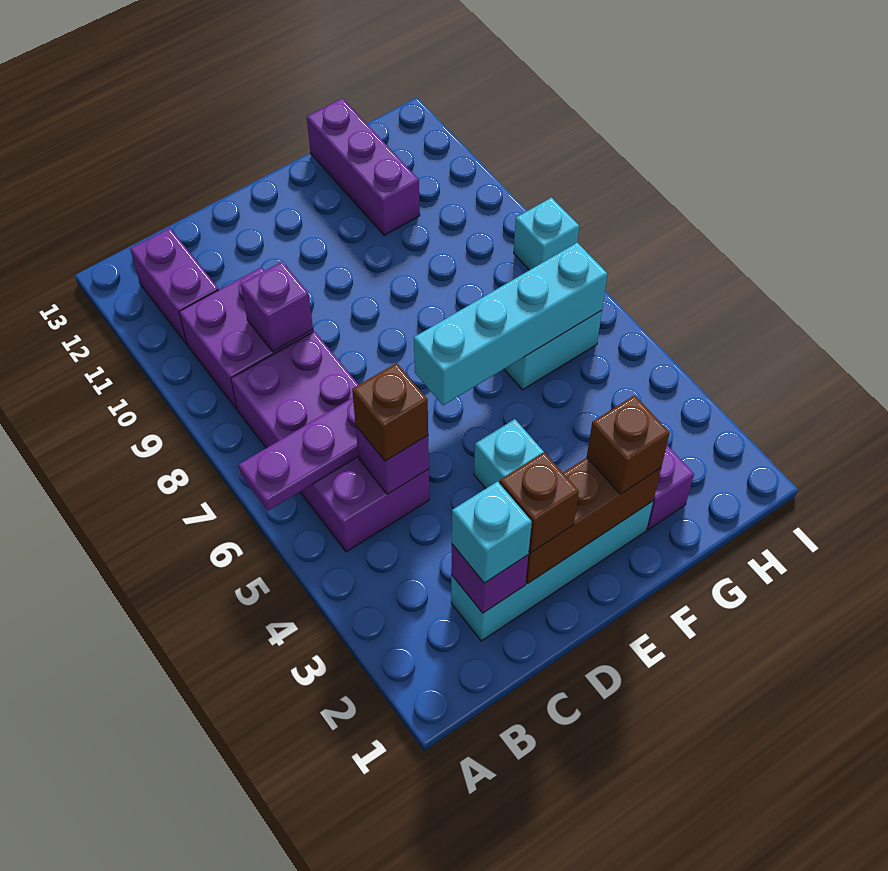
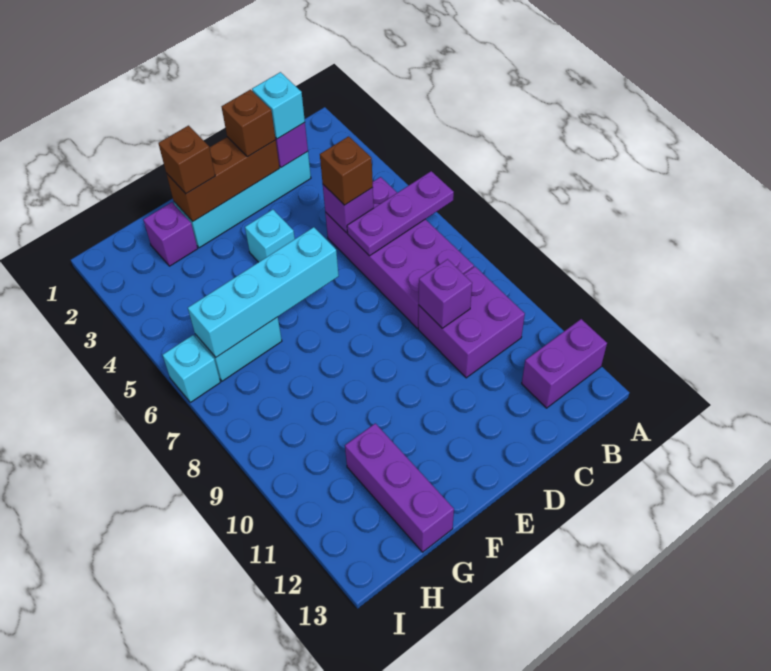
purple brick B11:B12 level 1 -> purple brick A12:B12 level 1
cyan brick I8 level 1 -> cyan brick I6 level 1

